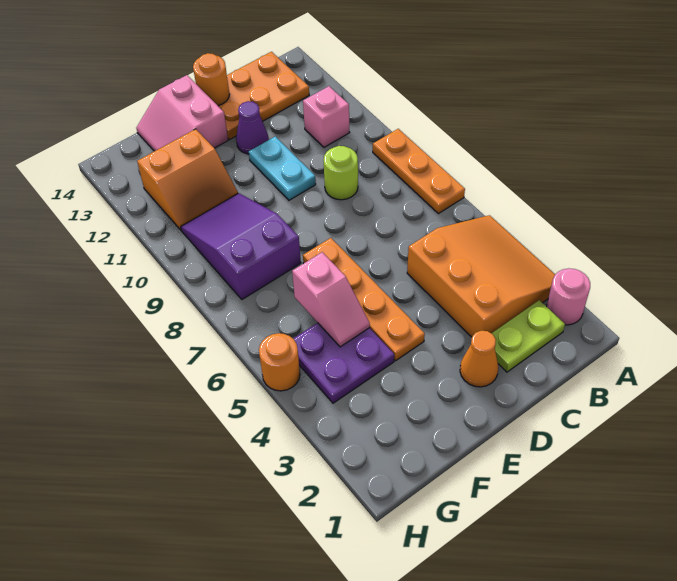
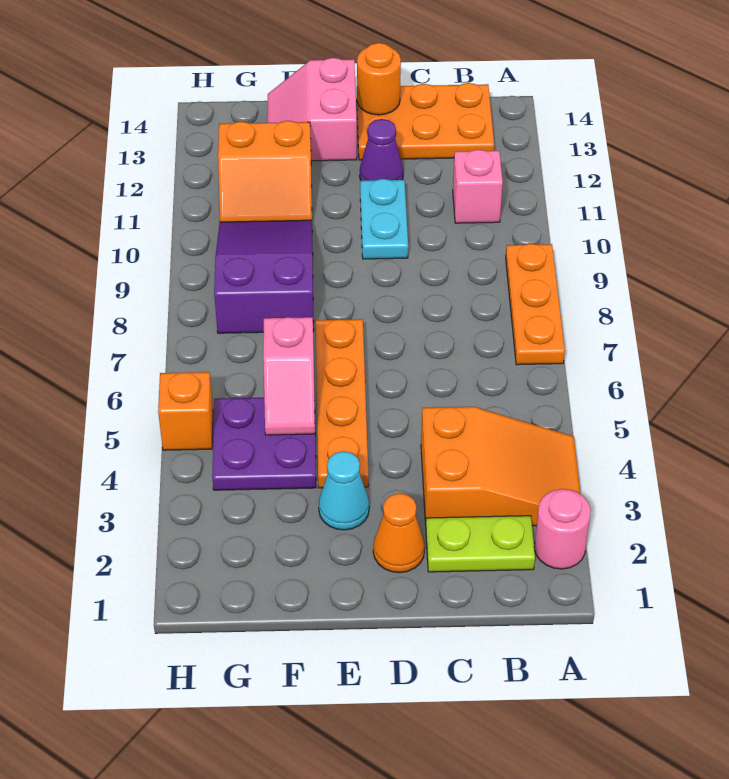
orange slope A3:C5 level 1 top C -> orange slope A3:C4 level 1 top C
lime round brick C9 level 1 -> none
none -> cyan cone E3 level 1
orange round brick H5 level 1 -> orange brick H5 level 1

